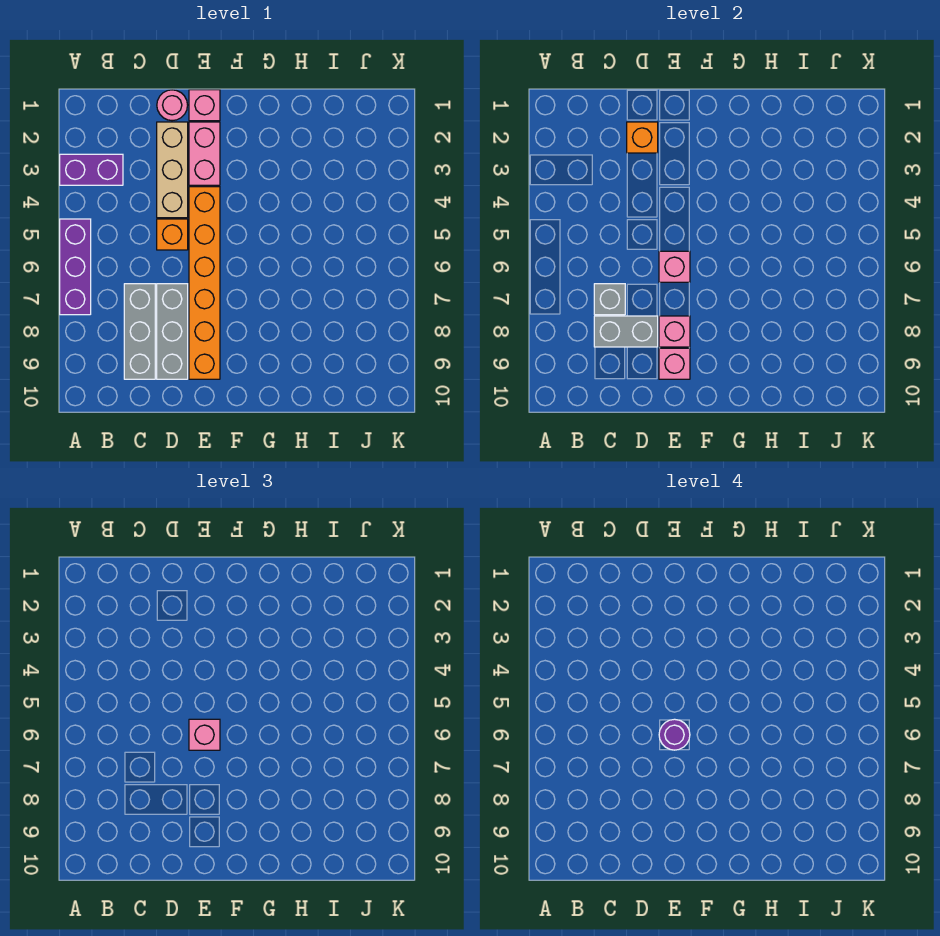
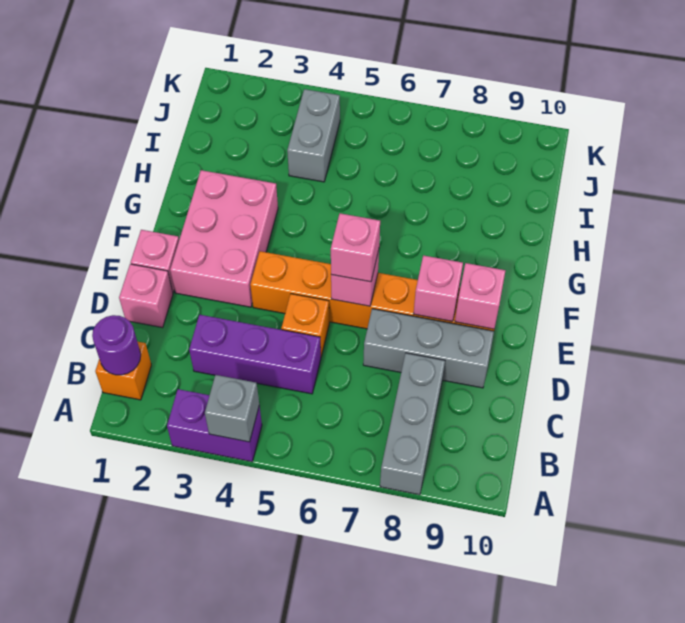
purple brick A3:B3 level 1 -> purple brick A3:A4 level 1
purple brick A5:A7 level 1 -> purple brick C3:C5 level 1
grey brick C7:C9 level 1 -> grey brick A8:C8 level 1
grey brick C7 level 2 -> grey brick A4 level 2
grey brick C8:D8 level 2 -> grey brick I4:J4 level 1
pink round brick D1 level 1 -> pink brick D1 level 1
tan brick D2:D4 level 1 -> none
orange brick D2 level 2 -> orange brick B1 level 1
pink brick E2:E3 level 1 -> pink brick E2:G3 level 1
purple round brick E6 level 4 -> purple round brick B1 level 2

